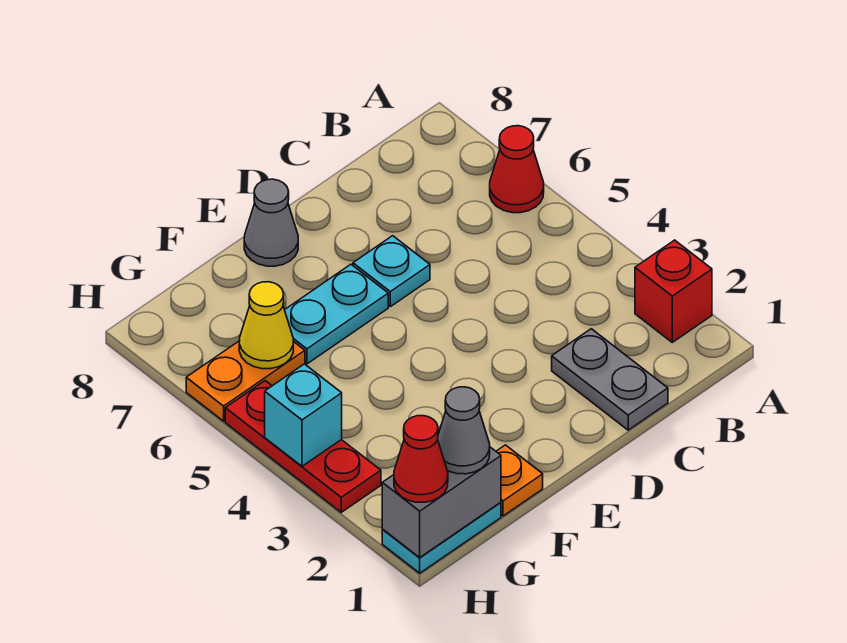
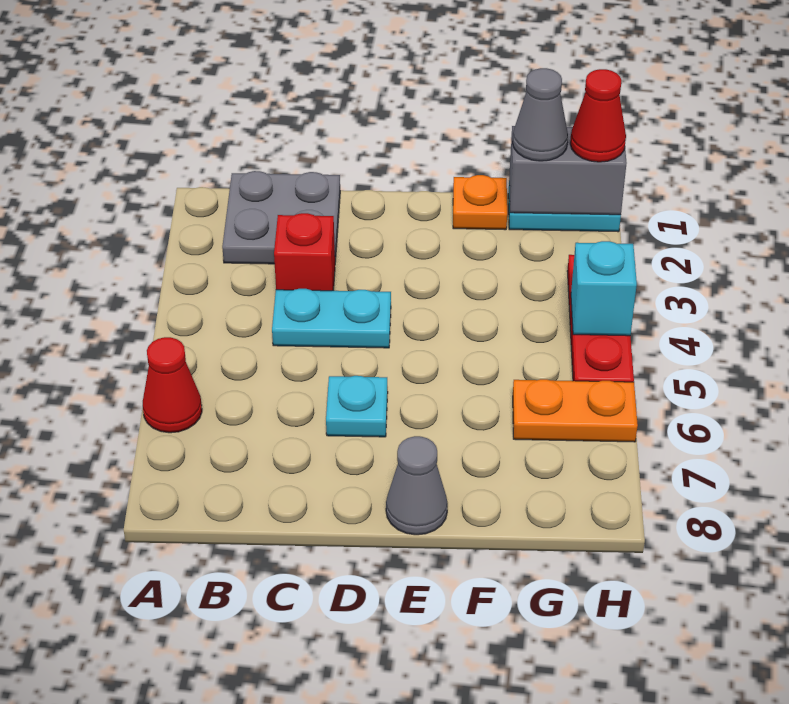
red brick A2 level 1 -> red brick C3 level 1
grey plate C1:C2 level 1 -> grey plate B1:C2 level 1
cyan plate E6:F6 level 1 -> cyan plate C4:D4 level 1
yellow cone G6 level 2 -> none

